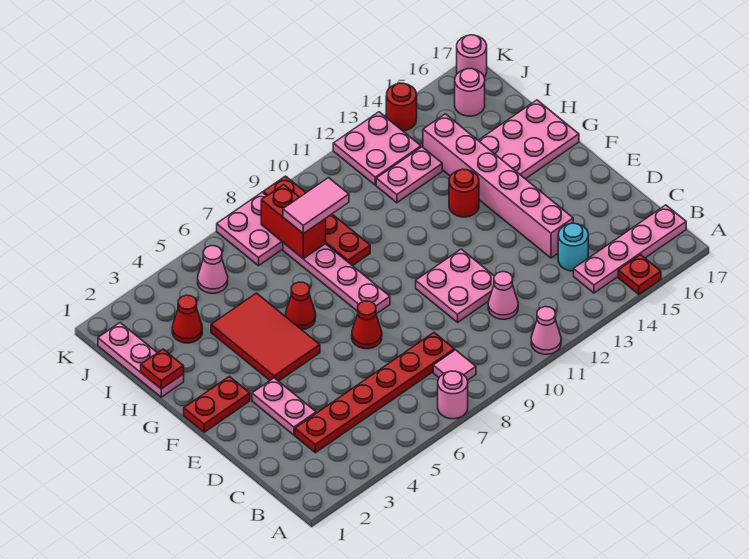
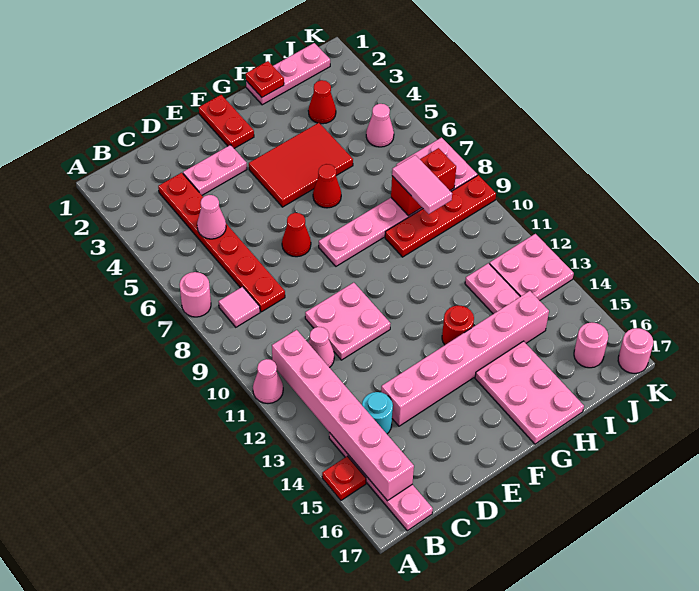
none -> pink brick B11:B16 level 2
none -> pink cone C5 level 2
red round brick K14 level 1 -> none

